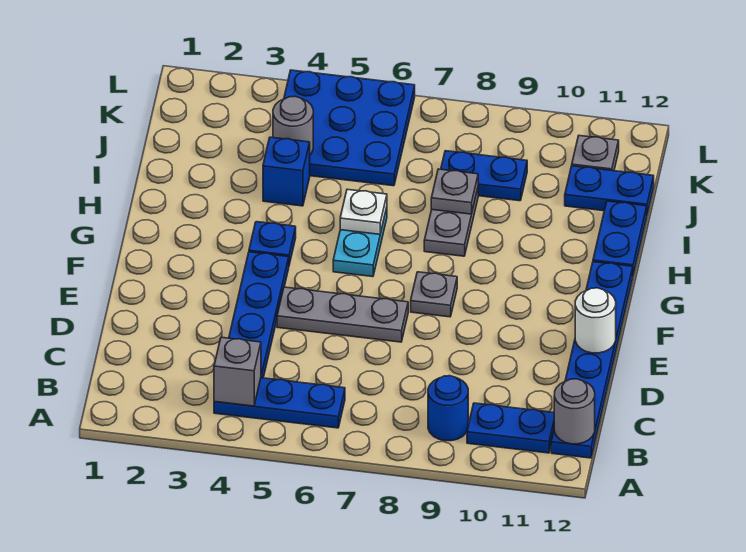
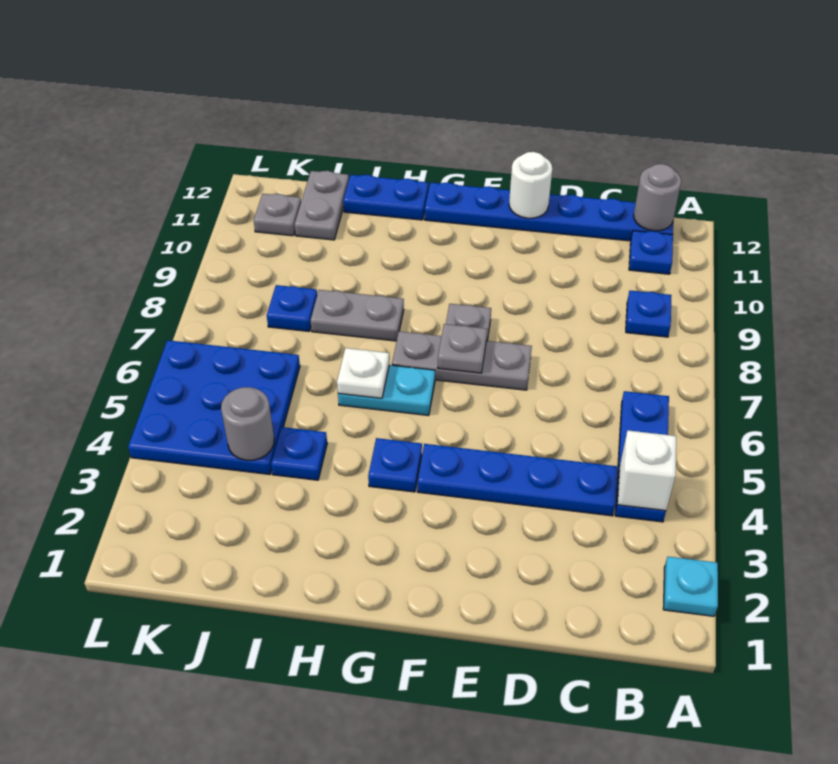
none -> cyan plate A2 level 1
grey brick B4 level 2 -> white brick B4 level 2
blue round brick B9 level 1 -> blue plate B9 level 1
blue plate B10:B11 level 1 -> blue plate B11 level 1
grey plate E5:E7 level 1 -> grey plate E7:G7 level 1
blue brick I4 level 1 -> blue plate I4 level 1
grey plate I8 level 2 -> grey plate F7 level 2
blue plate J8:J9 level 1 -> blue plate J8 level 1
blue plate J11:J12 level 1 -> grey plate J11:J12 level 1

